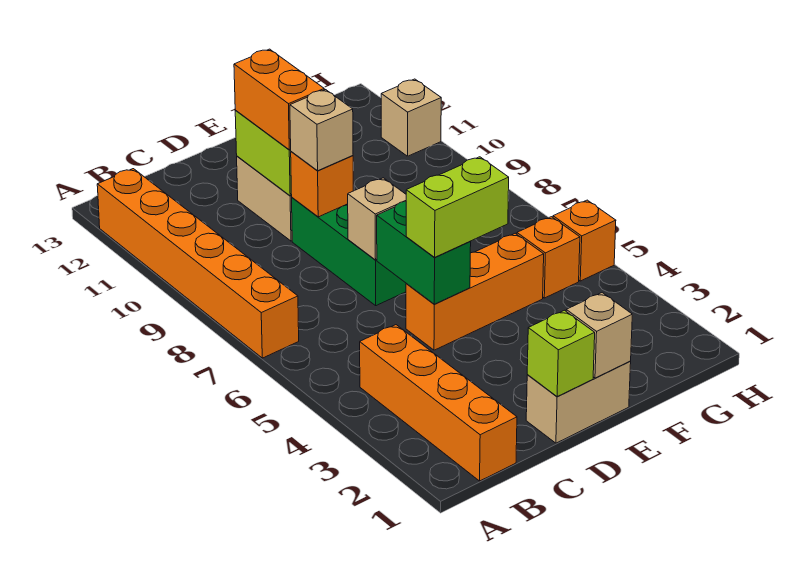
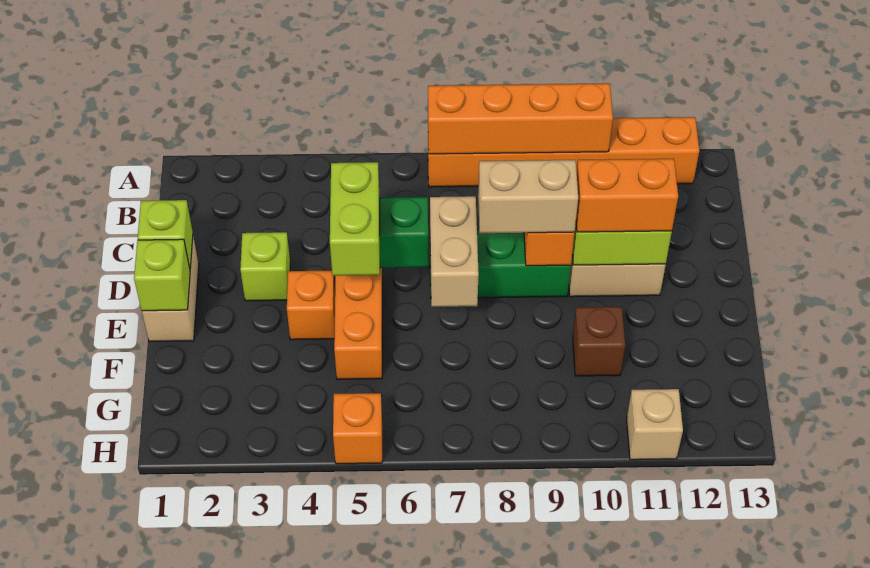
orange brick B1:B4 level 1 -> orange brick A7:A10 level 2
none -> lime brick D3 level 1
tan brick D7 level 2 -> tan brick D7:E7 level 2
tan brick D9 level 3 -> tan brick D8:D9 level 3
tan brick E1 level 2 -> lime brick E1 level 2
none -> brown brick F10 level 1
orange brick G5 level 1 -> orange brick E4 level 1

